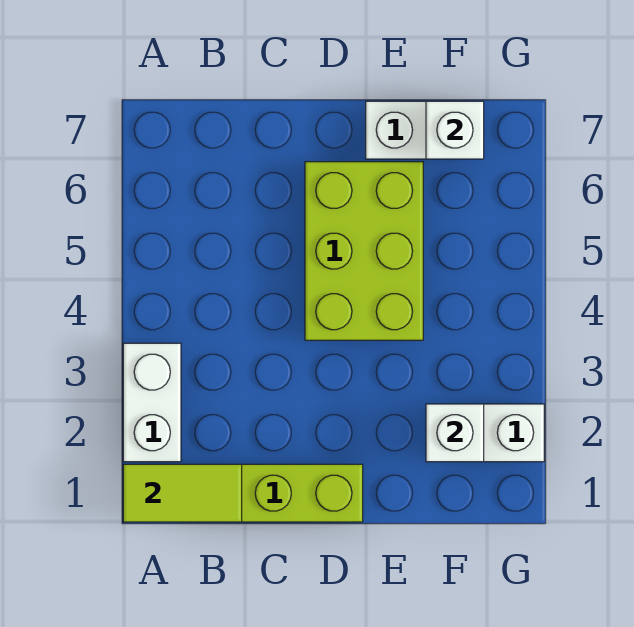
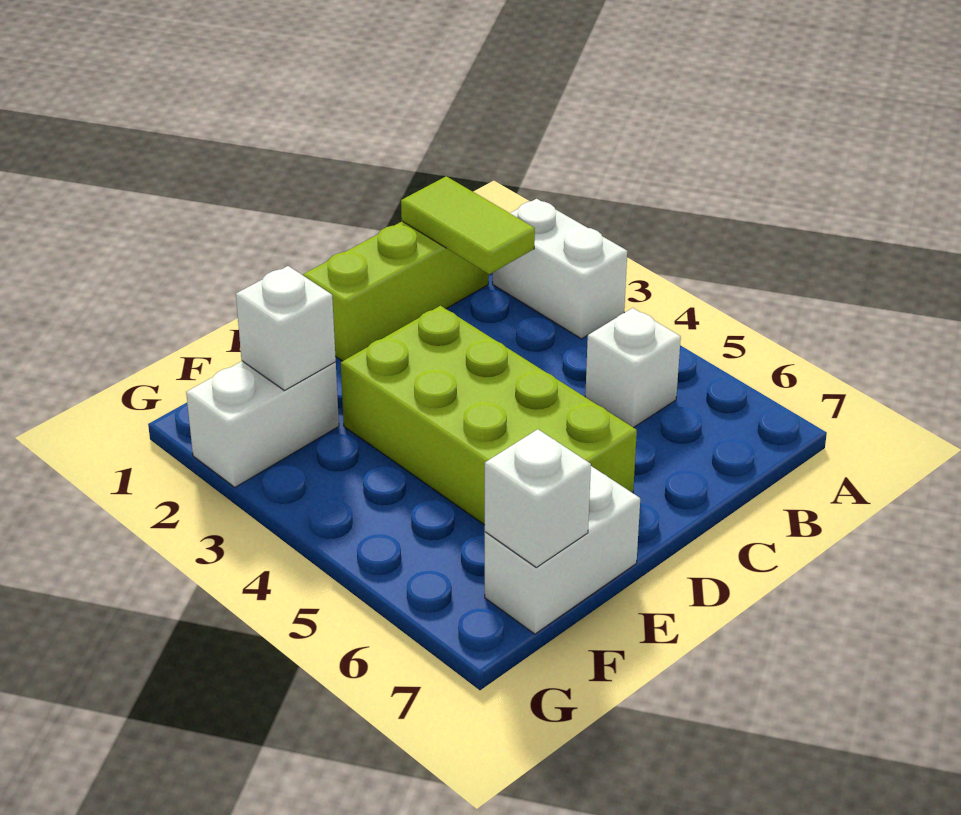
lime tile A1:B1 level 2 -> lime tile B1:B2 level 2
none -> white brick B5 level 1
lime brick D4:E6 level 1 -> lime brick D3:E6 level 1

